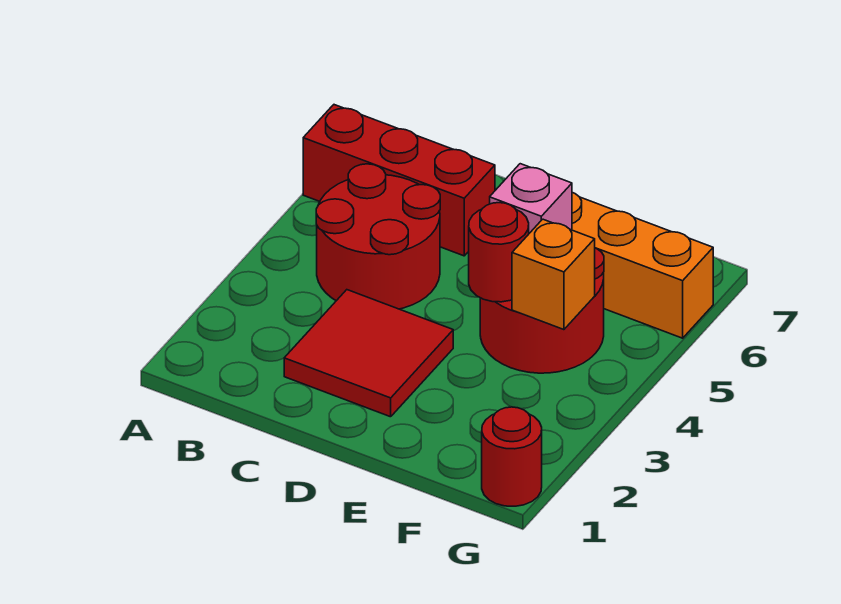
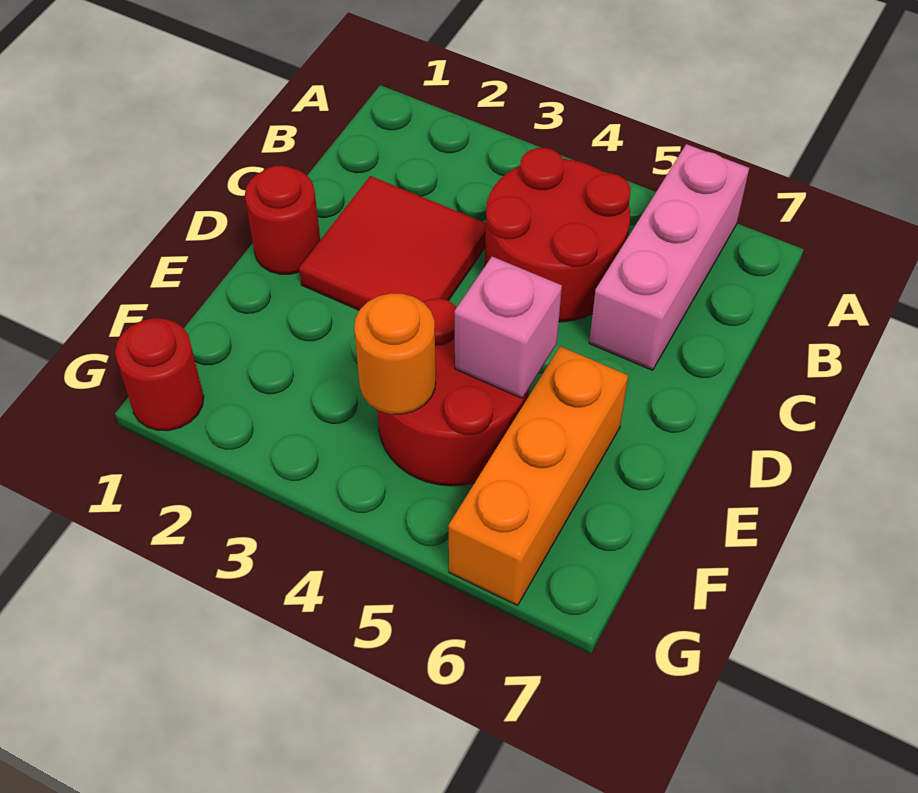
red brick A6:C6 level 1 -> pink brick A6:C6 level 1
red round brick E4 level 2 -> red round brick D1 level 1
orange brick F4 level 2 -> orange round brick F4 level 2

